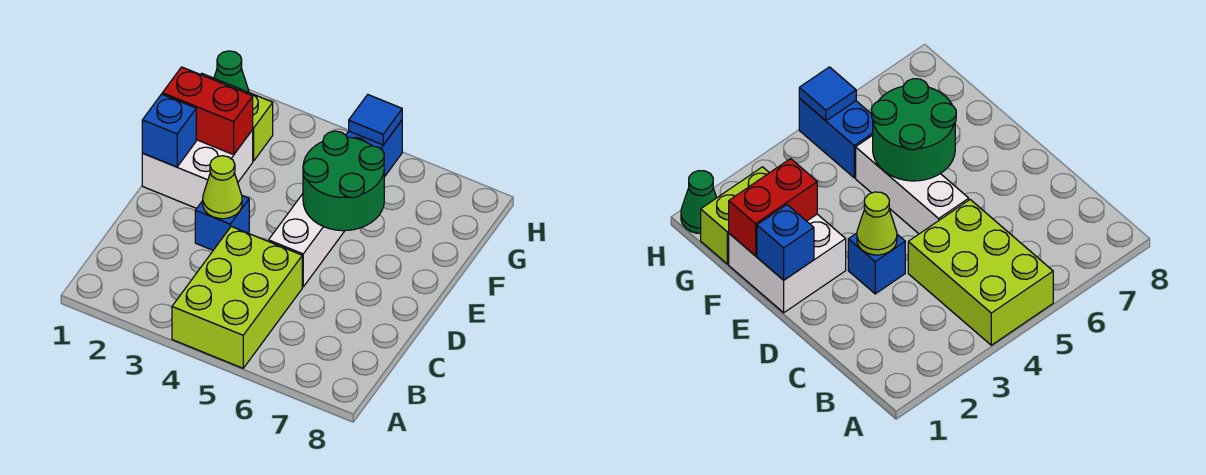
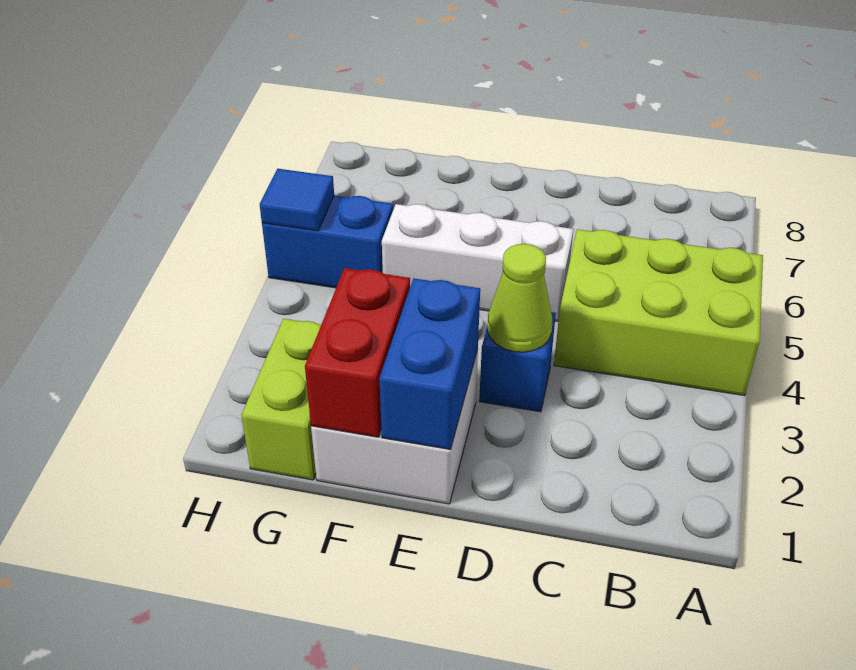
blue brick E1 level 2 -> blue brick E1:E2 level 2
green round brick E5:F6 level 2 -> none
green cone H1 level 1 -> none

